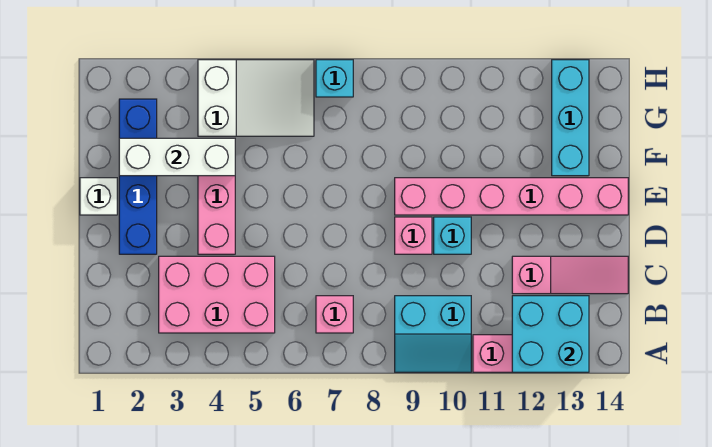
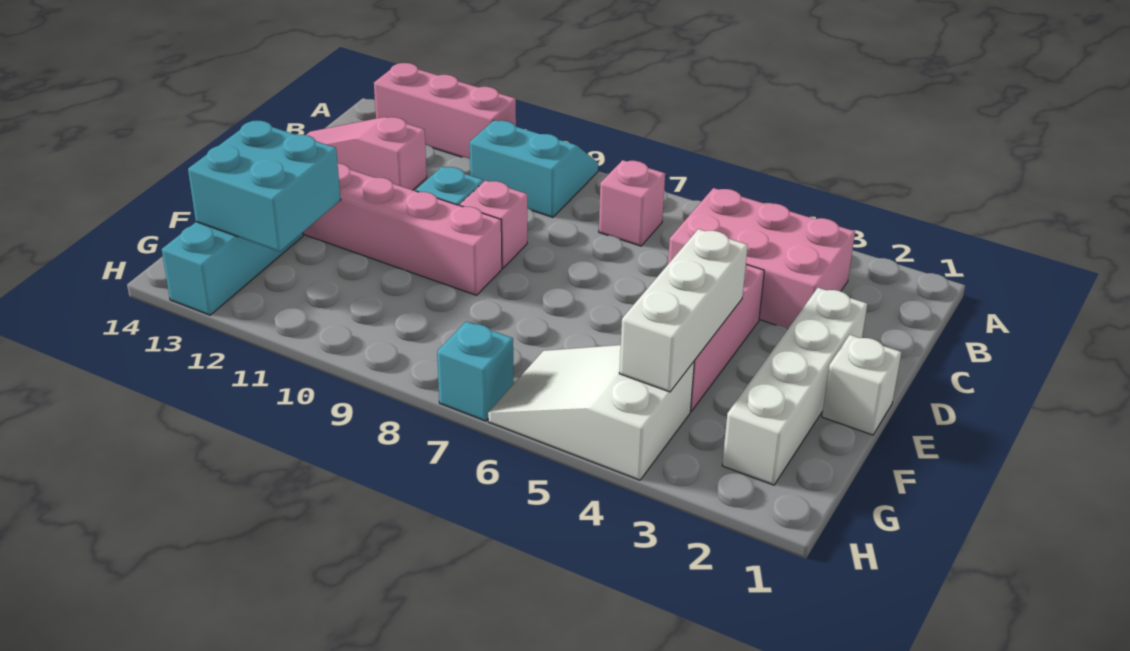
cyan brick A12:B13 level 2 -> cyan brick F12:G13 level 2
blue brick D2:G2 level 1 -> white brick D2:G2 level 1
white brick F2:F4 level 2 -> white brick E4:G4 level 2

